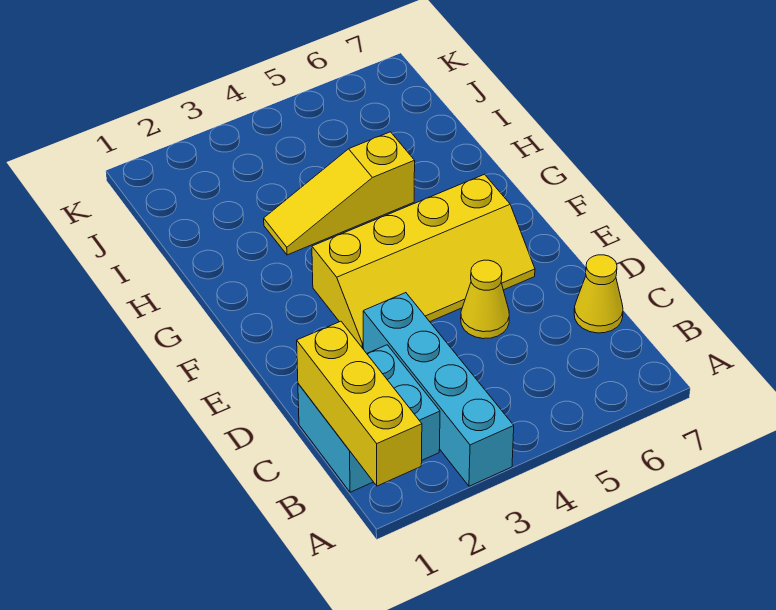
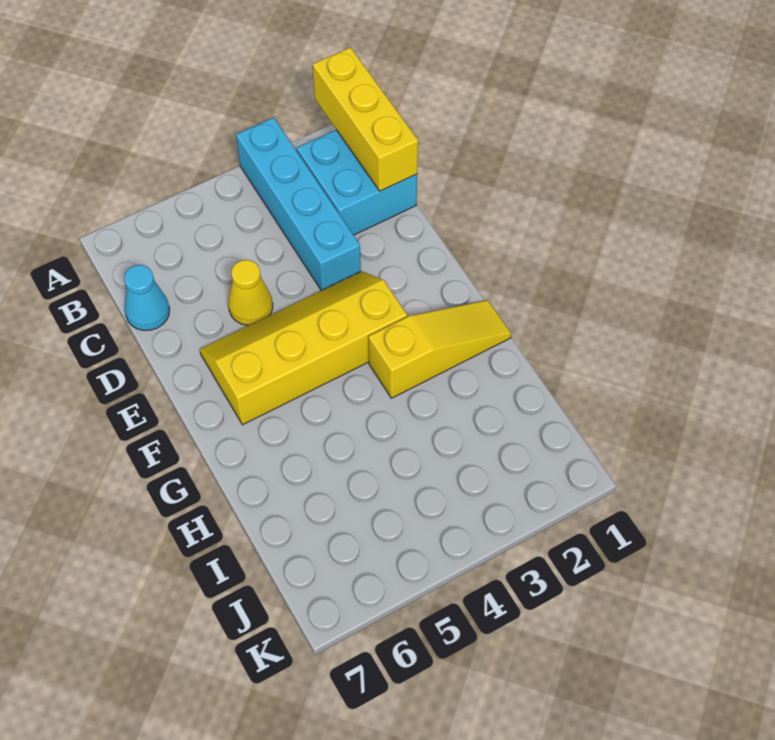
yellow cone C7 level 1 -> cyan cone C7 level 1
yellow slope H3:H5 level 1 top 5 -> yellow slope G1:G3 level 1 top 3

